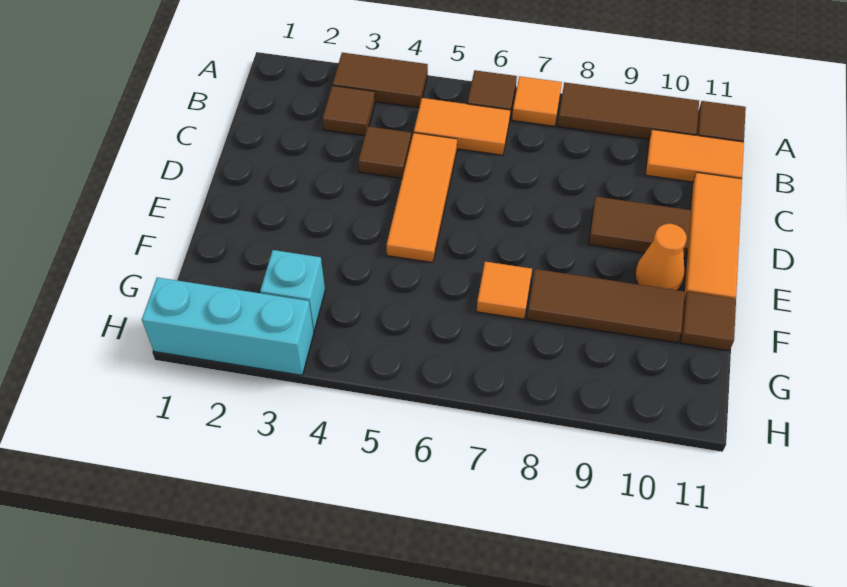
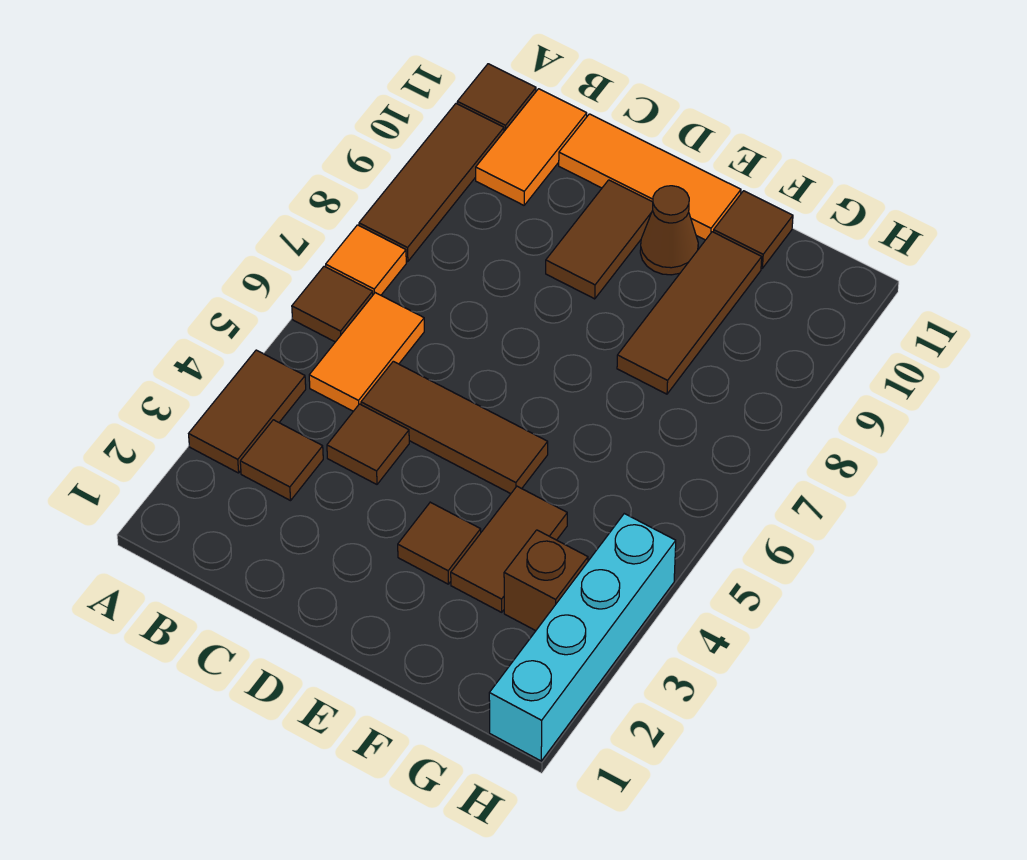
orange tile C5:E5 level 1 -> brown tile C5:E5 level 1
none -> brown tile E3 level 1
orange cone E10 level 1 -> brown cone E10 level 1
none -> brown tile F3:F4 level 1
orange tile F7 level 1 -> none
cyan brick G3 level 1 -> brown brick G3 level 1
cyan brick H1:H3 level 1 -> cyan brick H1:H4 level 1

